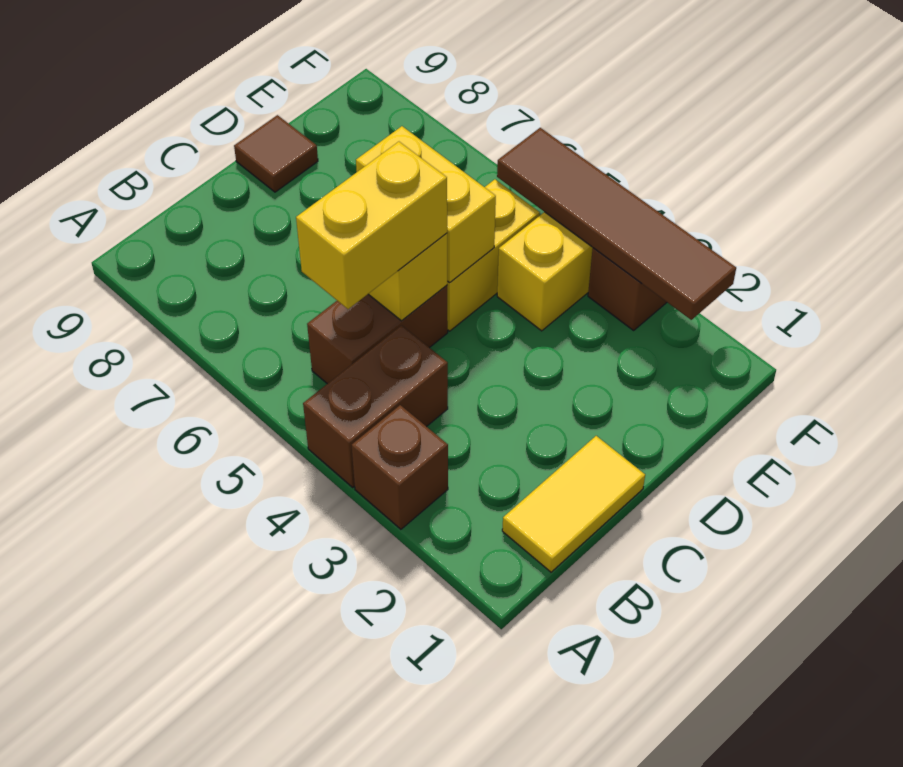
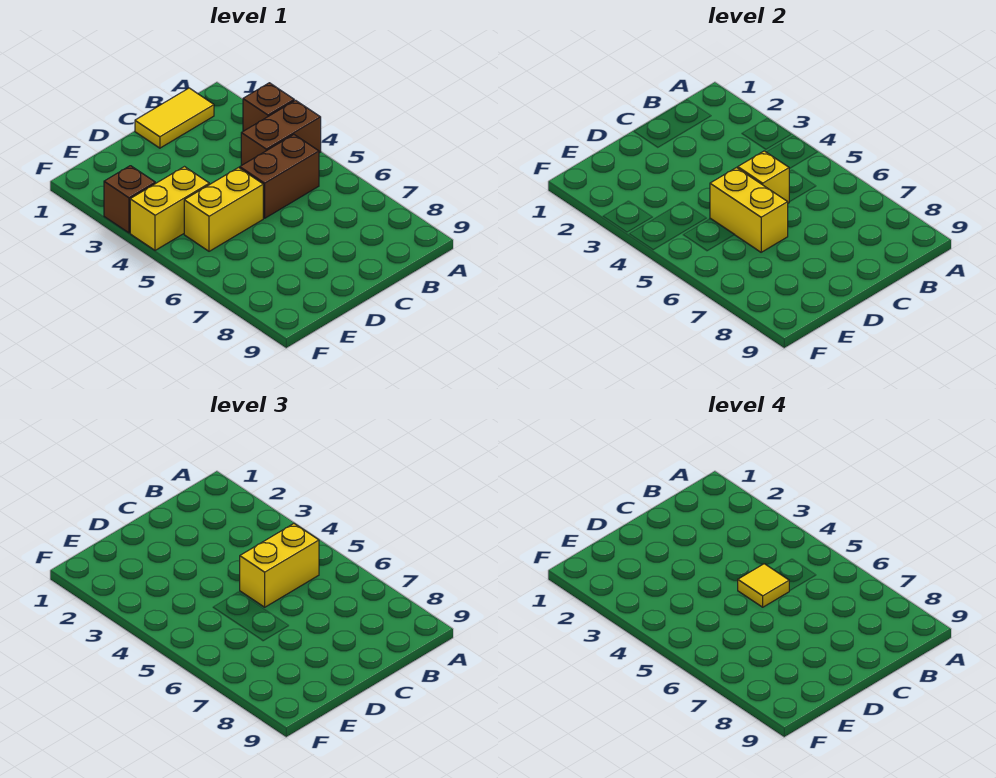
none -> yellow tile C5 level 4
brown tile D9 level 1 -> none
brown tile F2:F5 level 2 -> none

